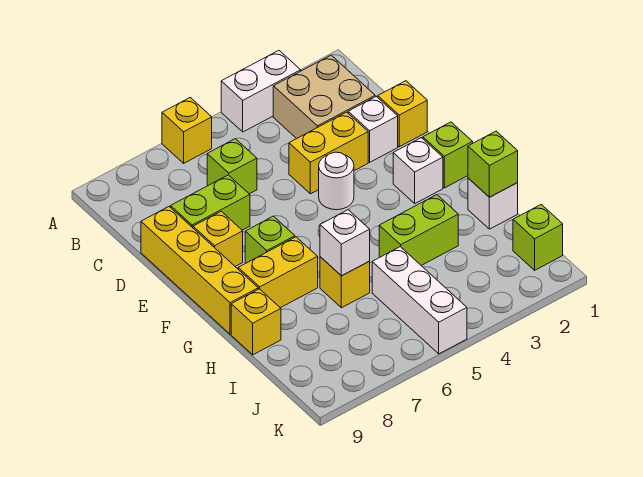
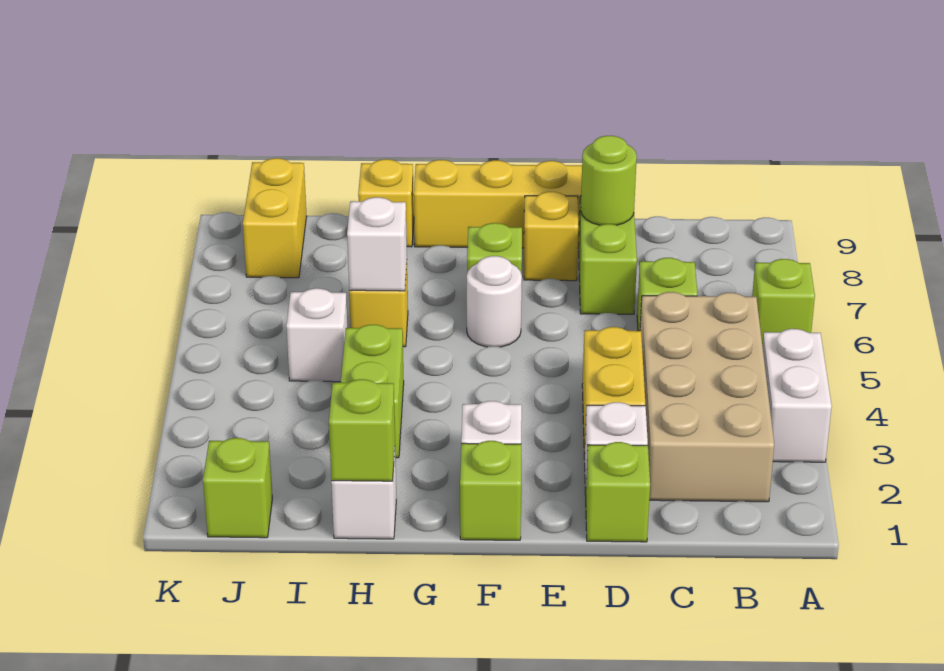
yellow brick A6 level 1 -> lime brick A6 level 1
tan brick B2:C3 level 1 -> tan brick B2:C5 level 1
yellow brick D1 level 1 -> lime brick D1 level 1
none -> lime round brick D8 level 2
white round brick E4 level 1 -> white round brick F6 level 1
yellow brick G7:G8 level 1 -> yellow brick J8:J9 level 1
white brick I5:K5 level 1 -> white brick I5 level 1

